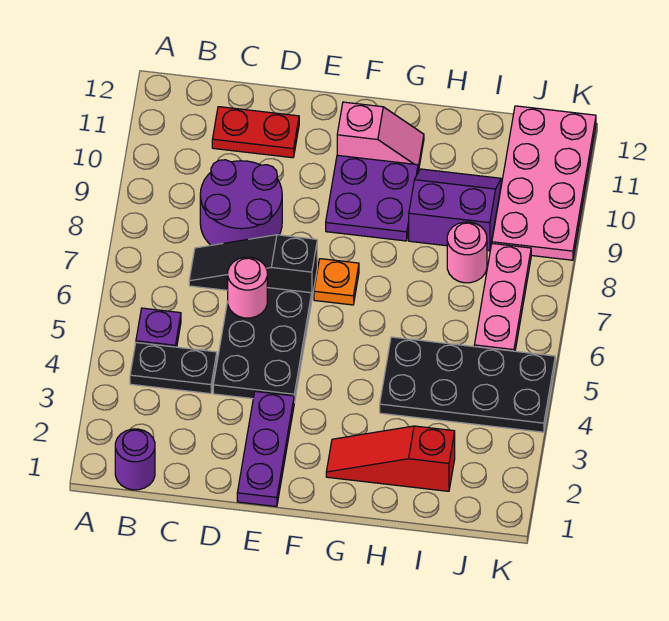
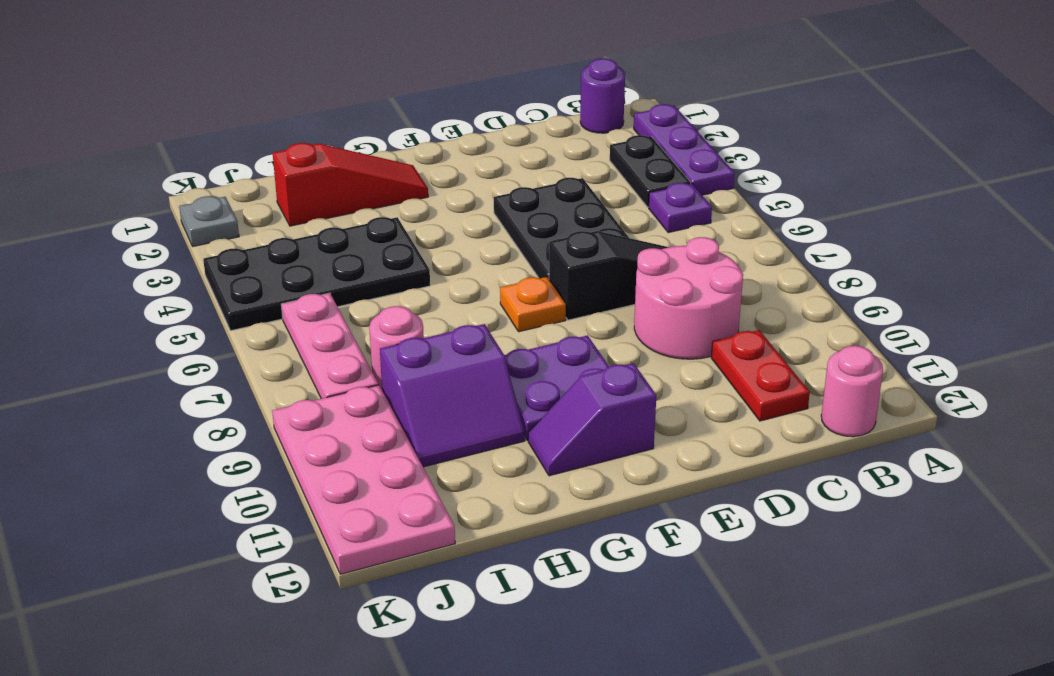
black plate B4:C4 level 1 -> black plate B3:B4 level 1
purple round brick C8:D9 level 1 -> pink round brick C8:D9 level 1
red plate C11:D11 level 1 -> red plate C10:C11 level 1
pink round brick D6 level 2 -> pink round brick B12 level 1
purple plate E1:E3 level 1 -> purple plate A2:A4 level 1
pink slope F11:G11 level 1 top F -> purple slope F11:G11 level 1 top F
none -> grey plate K2 level 1

